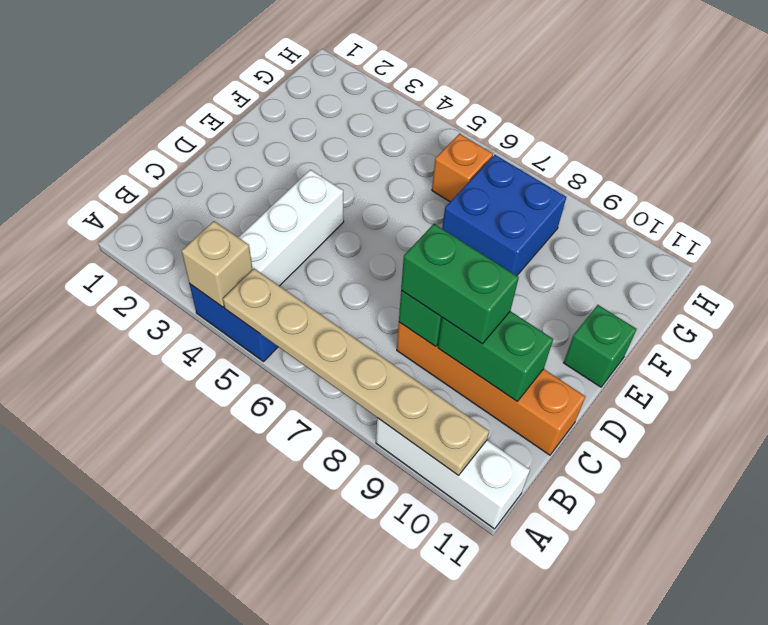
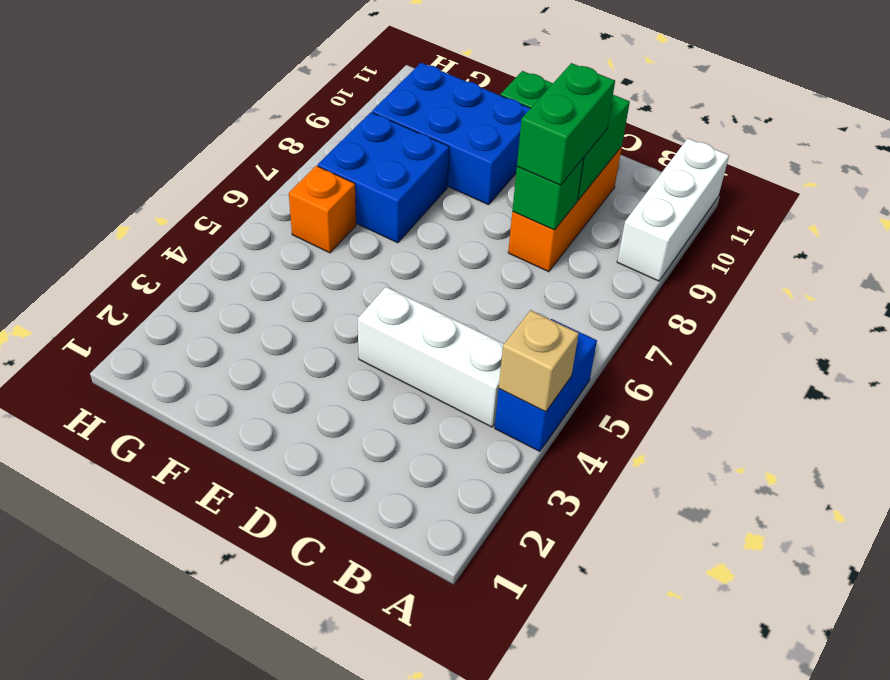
tan plate A5:A10 level 2 -> none
orange brick C8:C11 level 1 -> orange brick C8:C10 level 1
none -> blue brick E9:G10 level 1

